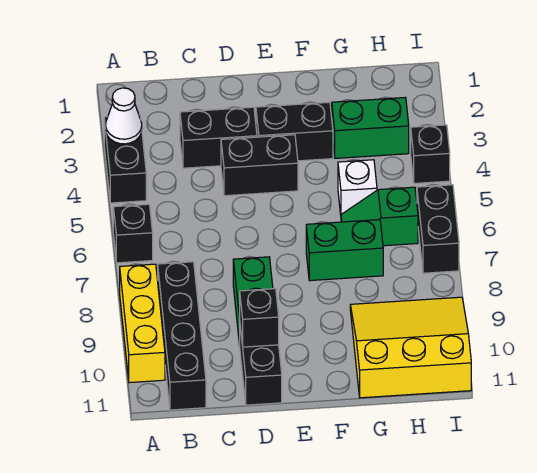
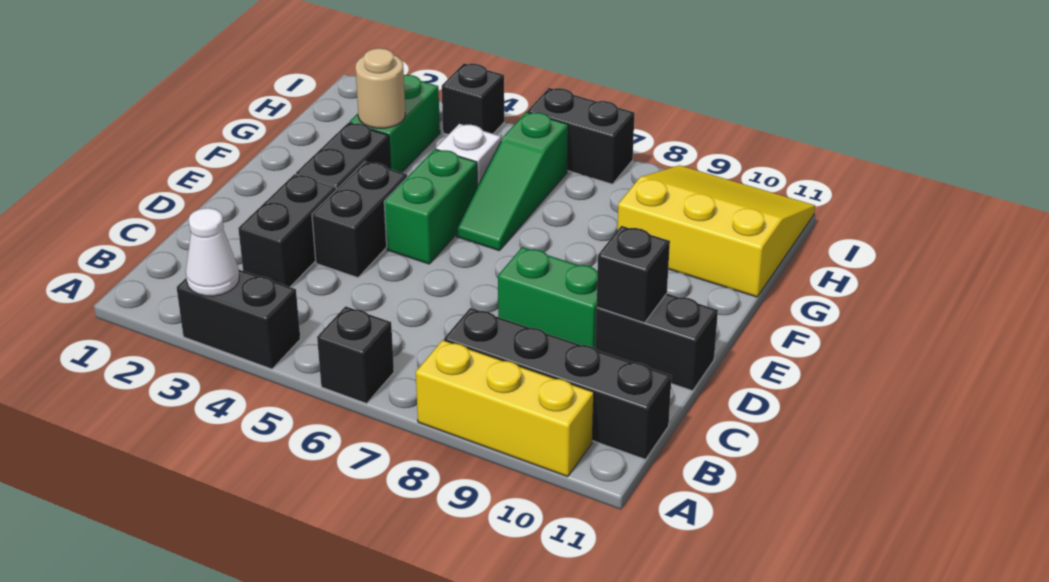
green brick F7:G7 level 1 -> green brick E5:F5 level 1
none -> tan round brick G3 level 2
green slope G6:H6 level 1 top H -> green slope F6:H6 level 1 top H
yellow slope G9:I11 level 1 top 11 -> yellow slope G9:I11 level 1 top G

